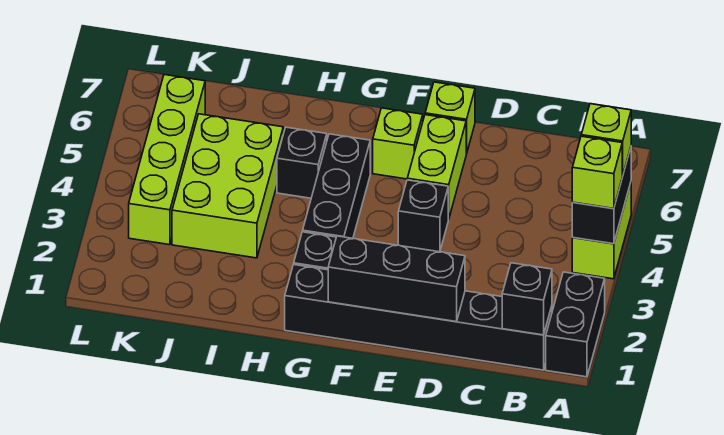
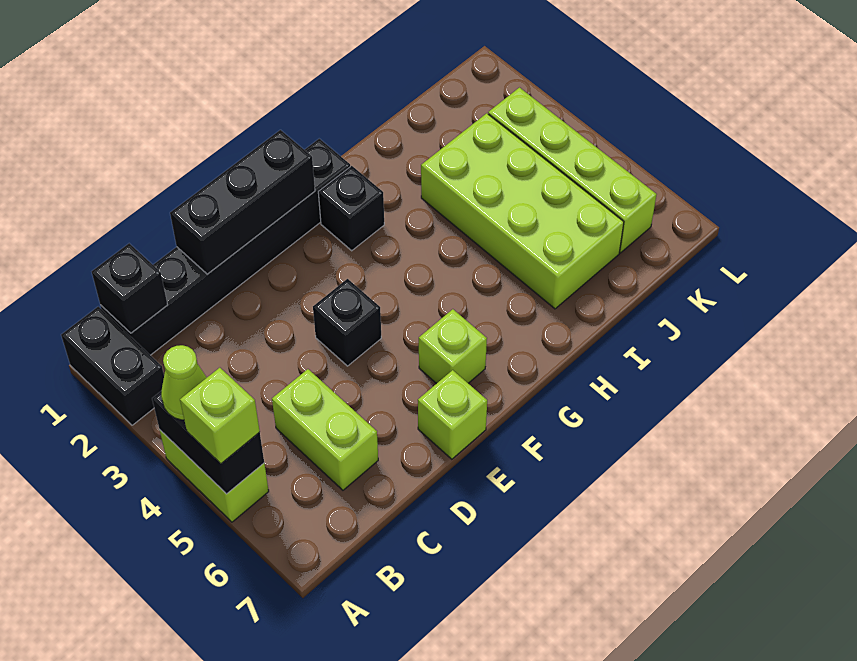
lime brick A4 level 3 -> lime cone A4 level 3
lime brick E5:E6 level 1 -> lime brick C5:C6 level 1
black brick G3:G5 level 1 -> none
black brick H5 level 1 -> none
lime brick I3:J5 level 1 -> lime brick I3:J6 level 1

